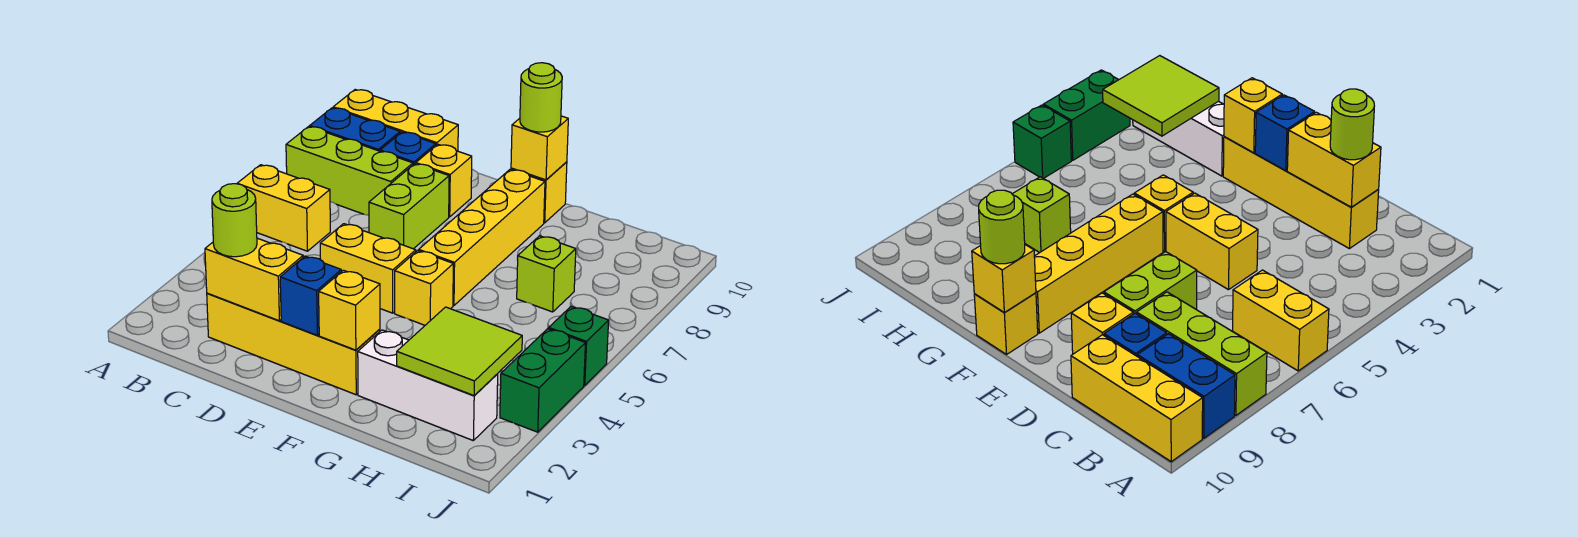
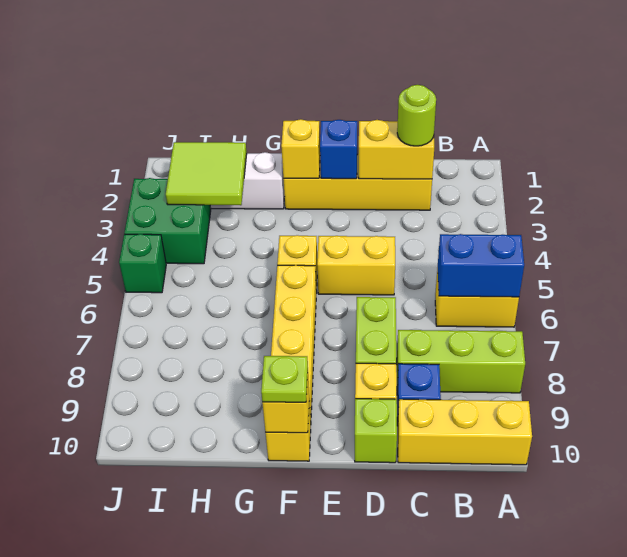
blue brick A9:B9 level 1 -> blue brick A6:B6 level 2
lime round brick F10 level 3 -> lime plate F10 level 3
lime brick H7 level 1 -> lime brick D10 level 1
green brick J3:J4 level 1 -> green brick I3:J4 level 1

